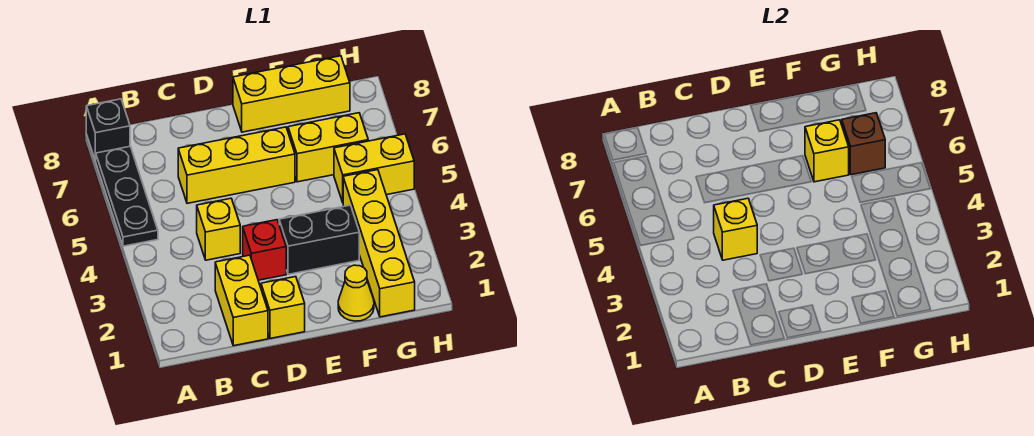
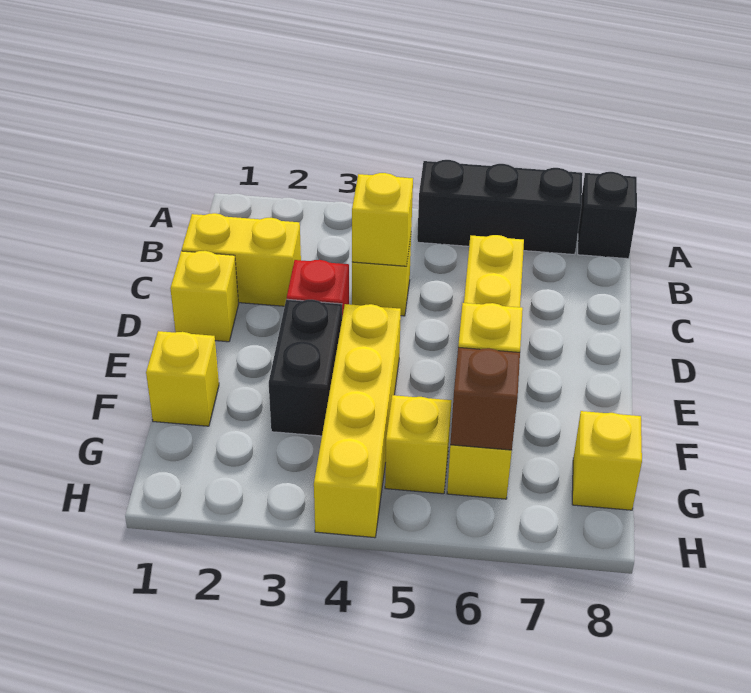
black plate A5:A7 level 1 -> black brick A5:A7 level 1
yellow brick E8:G8 level 1 -> yellow brick G8 level 1
yellow cone F1 level 1 -> yellow brick F1 level 1
yellow brick G1:G4 level 1 -> yellow brick E4:H4 level 1
yellow brick G5:H5 level 1 -> yellow brick G5 level 1

